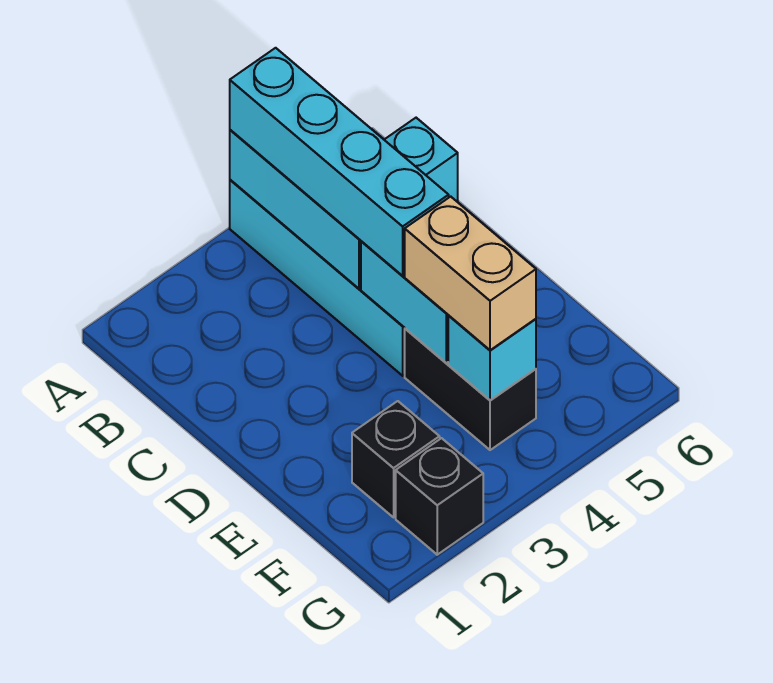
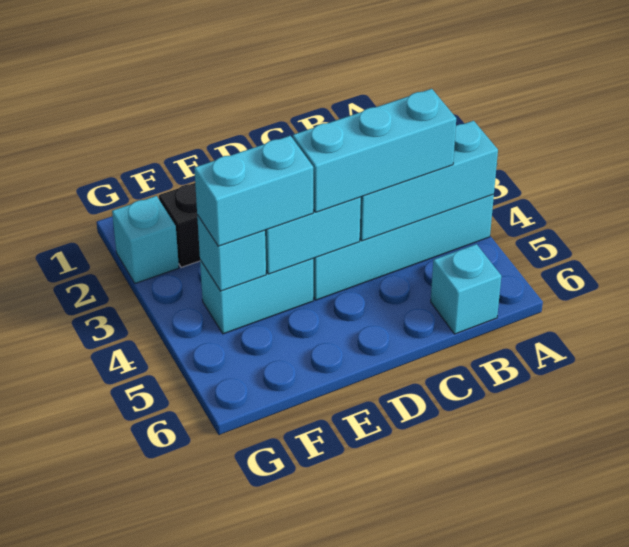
cyan brick A4:D4 level 3 -> cyan brick B4:D4 level 3
black brick E4:F4 level 1 -> cyan brick E4:F4 level 1
tan brick E4:F4 level 3 -> cyan brick E4:F4 level 3
black brick G2 level 1 -> cyan brick G2 level 1

